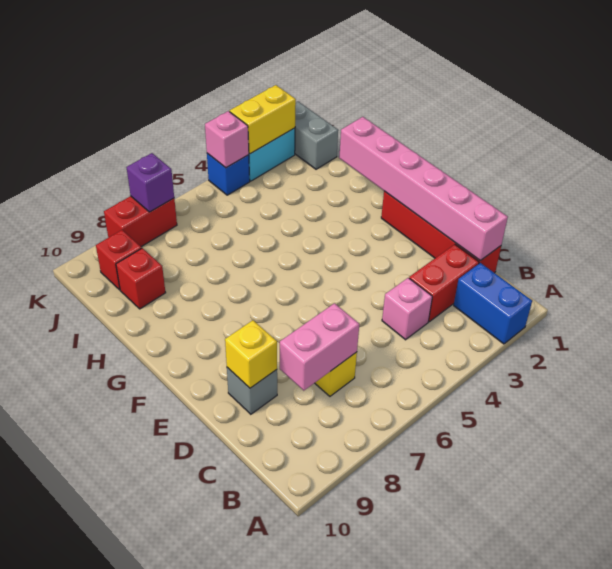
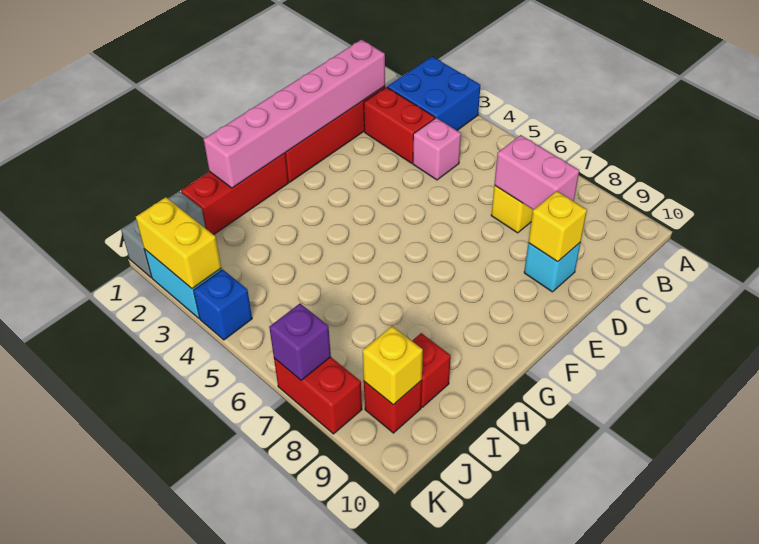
blue brick A2:B2 level 1 -> blue brick A2:B3 level 1
grey brick D9 level 1 -> cyan brick D9 level 1
none -> red brick G1:I1 level 1
none -> yellow brick J9 level 2
pink brick K4 level 2 -> none

